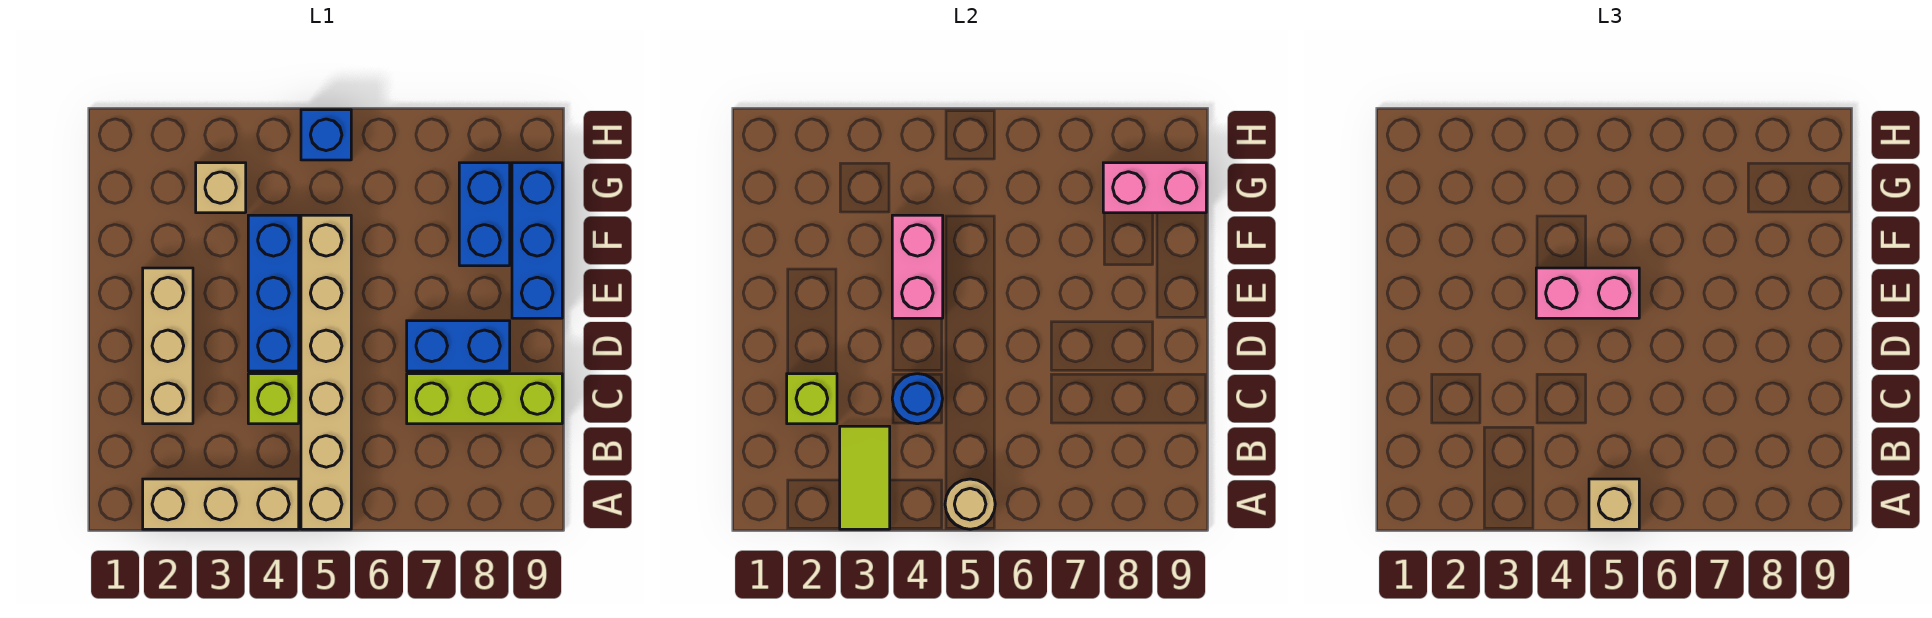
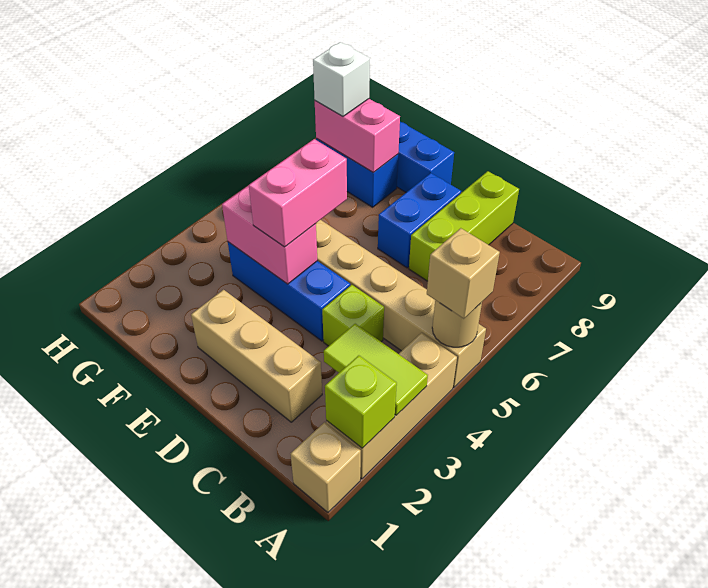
lime brick C2 level 2 -> lime brick A2 level 2
blue round brick C4 level 2 -> none
tan brick G3 level 1 -> tan brick A1 level 1
pink brick G8:G9 level 2 -> pink brick F8:G8 level 2
none -> white brick G8 level 3
blue brick H5 level 1 -> none

